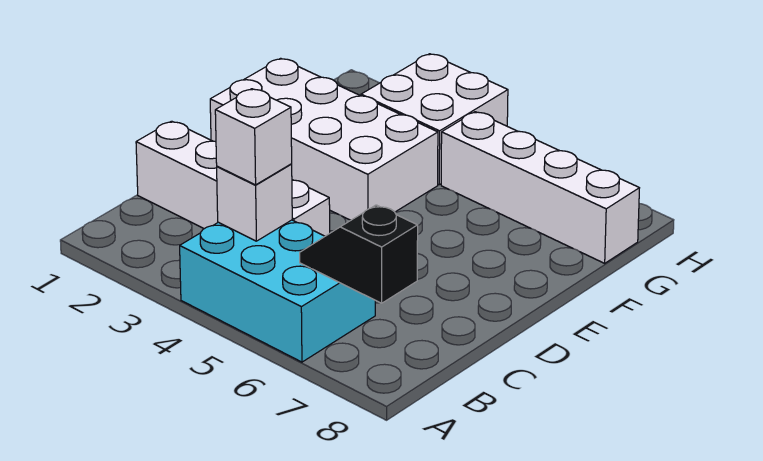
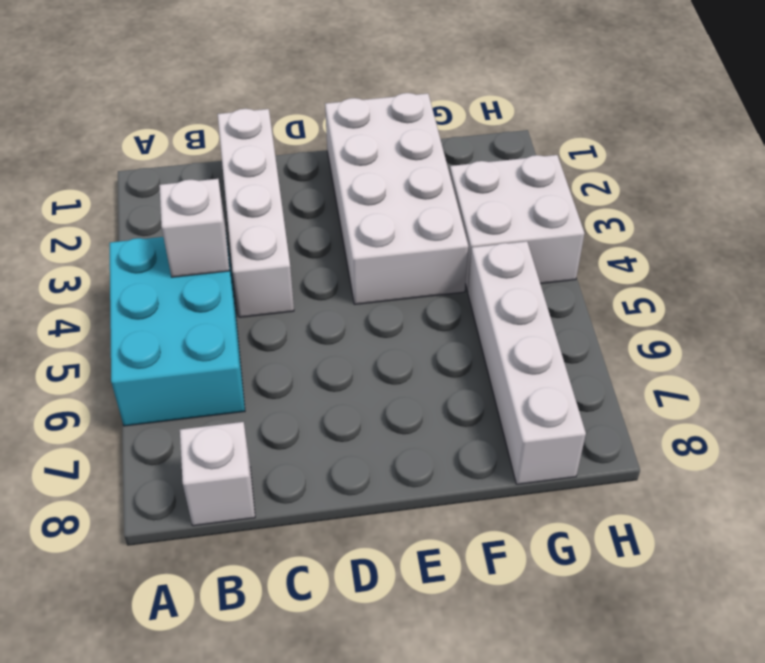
white brick B4 level 3 -> white brick B8 level 1
black slope B6:B7 level 2 top 7 -> none

